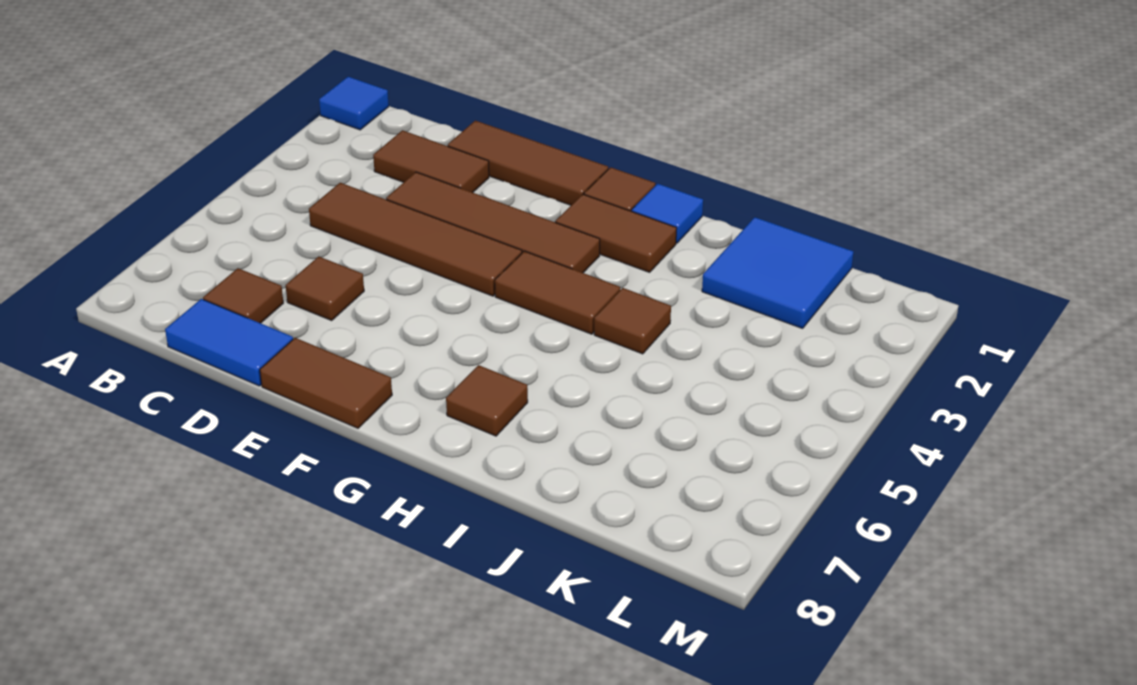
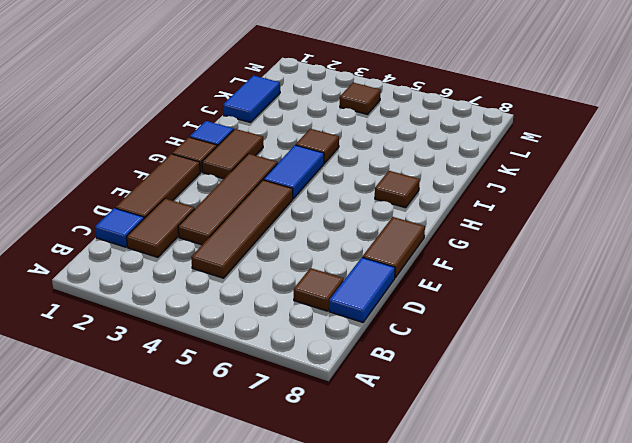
blue tile A1 level 1 -> blue tile C1 level 1
brown tile D6 level 1 -> brown tile L4 level 1
brown tile G4:H4 level 1 -> blue tile G4:H4 level 1
blue tile J1:K2 level 1 -> blue tile J1:K1 level 1

